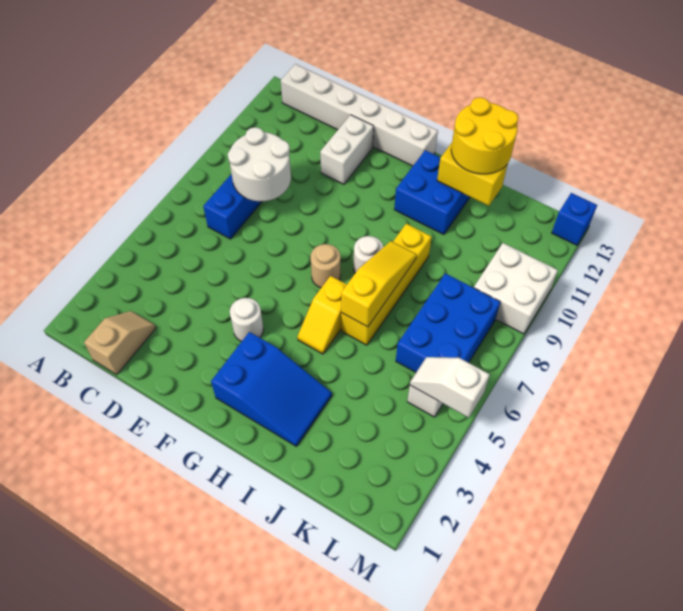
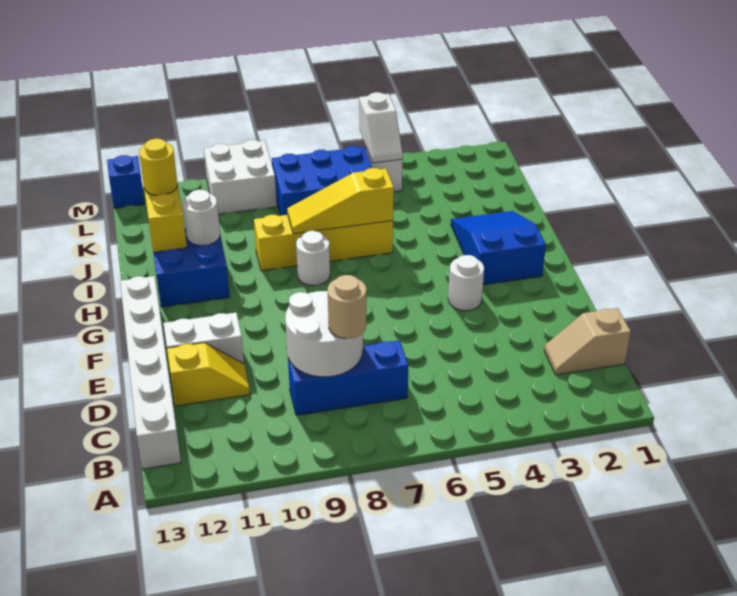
tan round brick G7 level 1 -> tan round brick C8 level 3
yellow slope H5:H6 level 1 top 6 -> yellow slope D11:D12 level 1 top 12
none -> white round brick I11 level 2
yellow round brick I12:J13 level 3 -> yellow round brick J12 level 3

